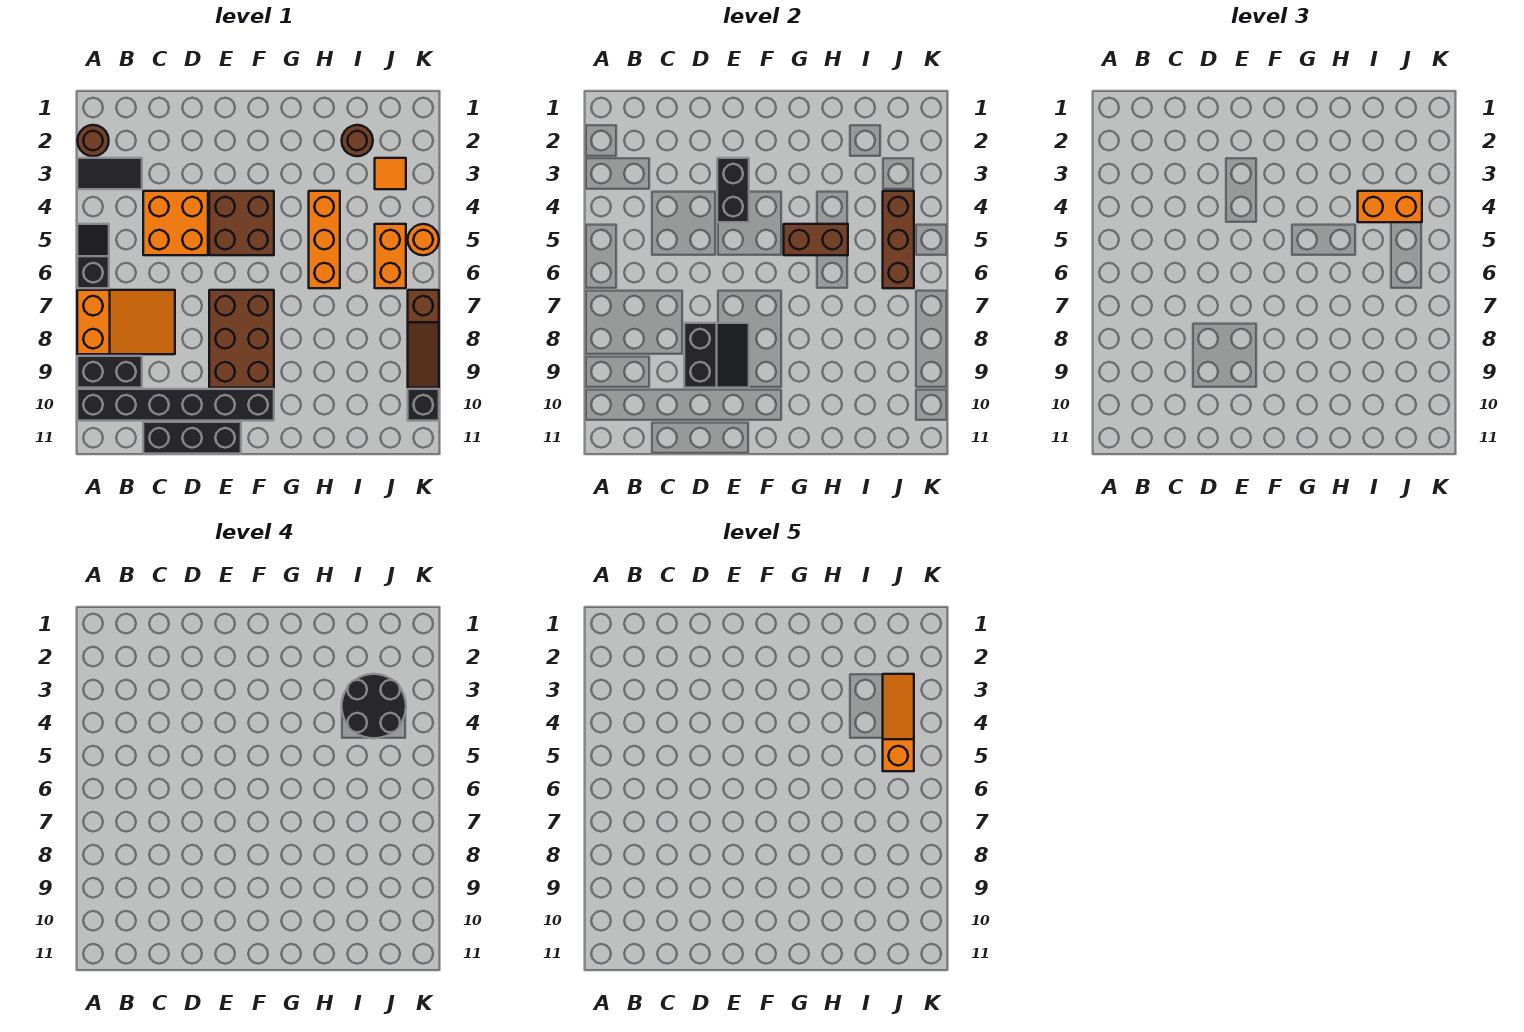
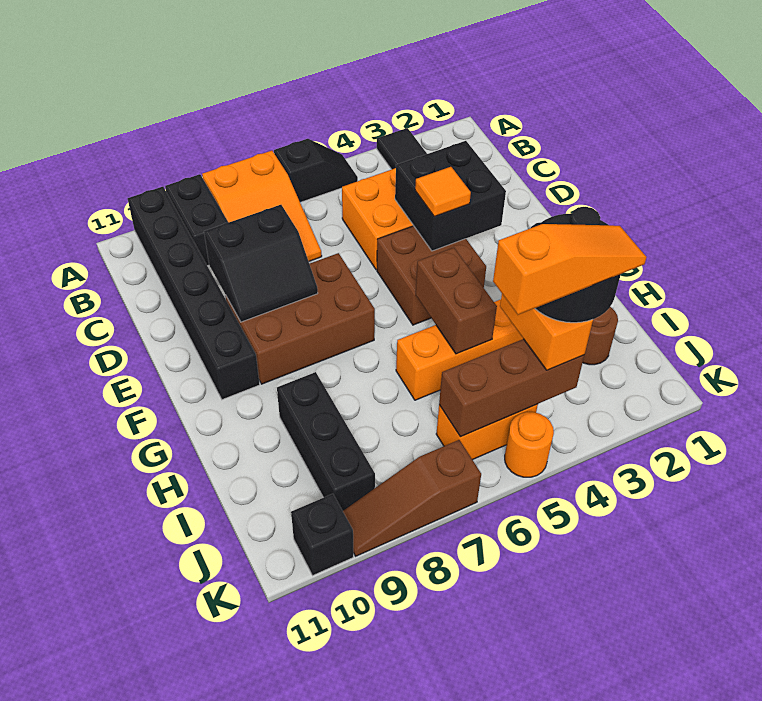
brown round brick A2 level 1 -> none
black brick C11:E11 level 1 -> black brick H9:J9 level 1
black brick E3:E4 level 2 -> black brick D3:E4 level 2
orange tile J3 level 1 -> orange tile E4 level 3

